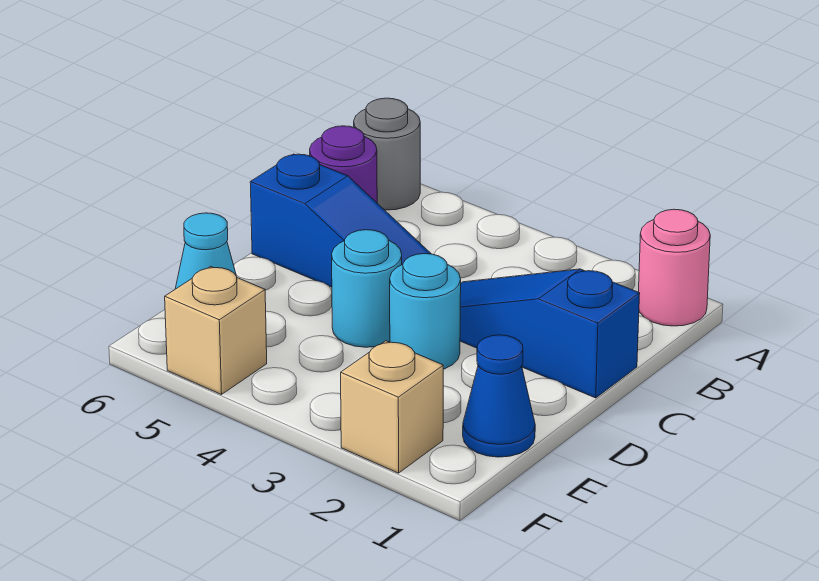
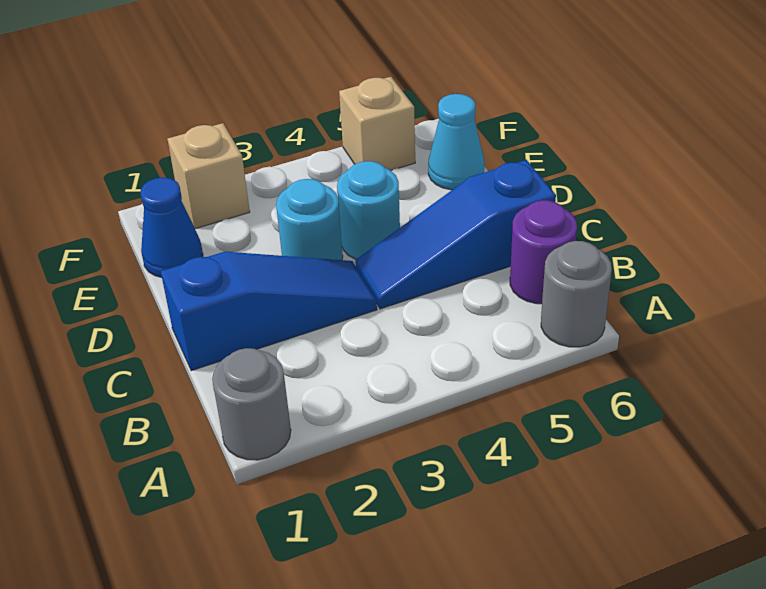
pink round brick A1 level 1 -> grey round brick A1 level 1

